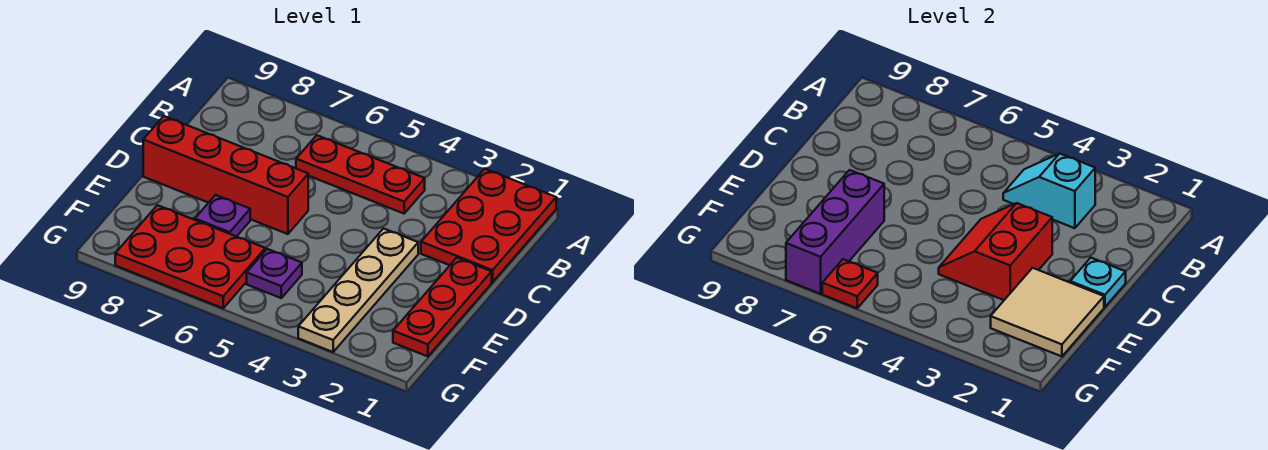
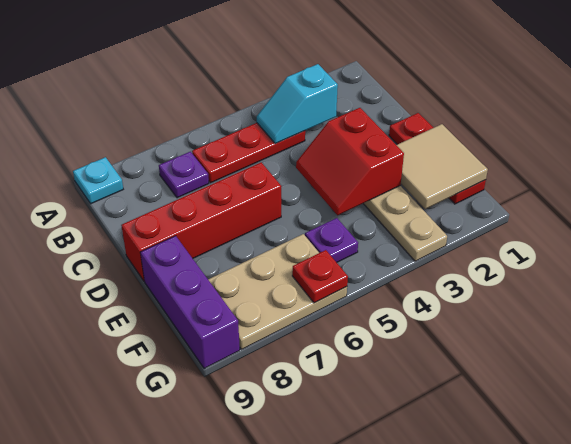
red plate A1:C2 level 1 -> none
cyan plate D1 level 2 -> cyan plate A9 level 1
purple plate E7 level 1 -> purple plate B7 level 1
purple brick E7:G7 level 2 -> purple brick E9:G9 level 1
red plate F6:G8 level 1 -> tan plate F6:G8 level 1

